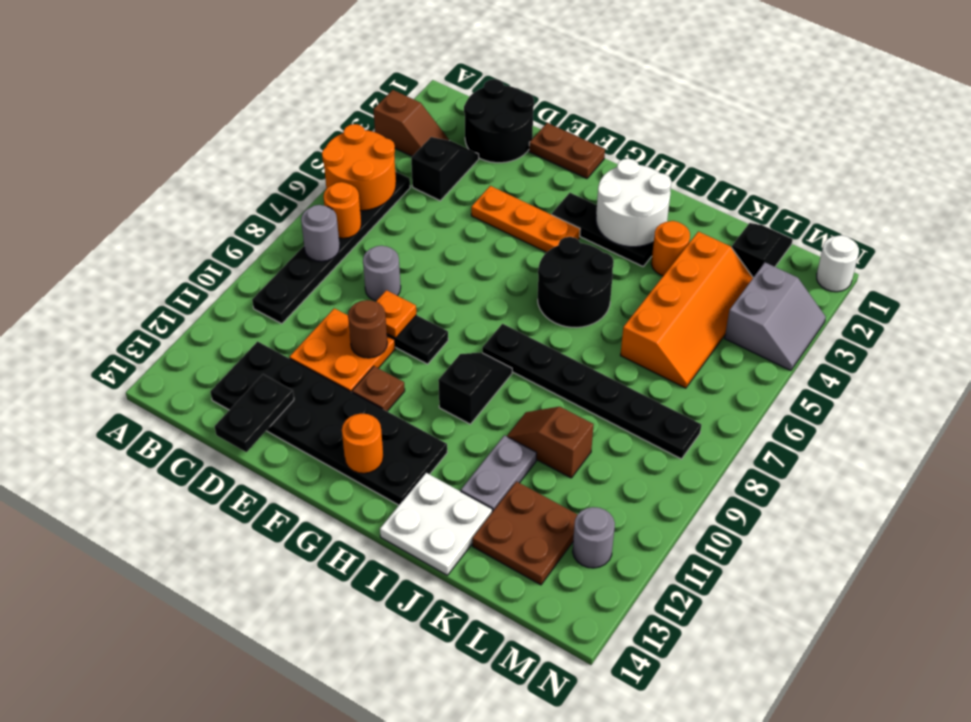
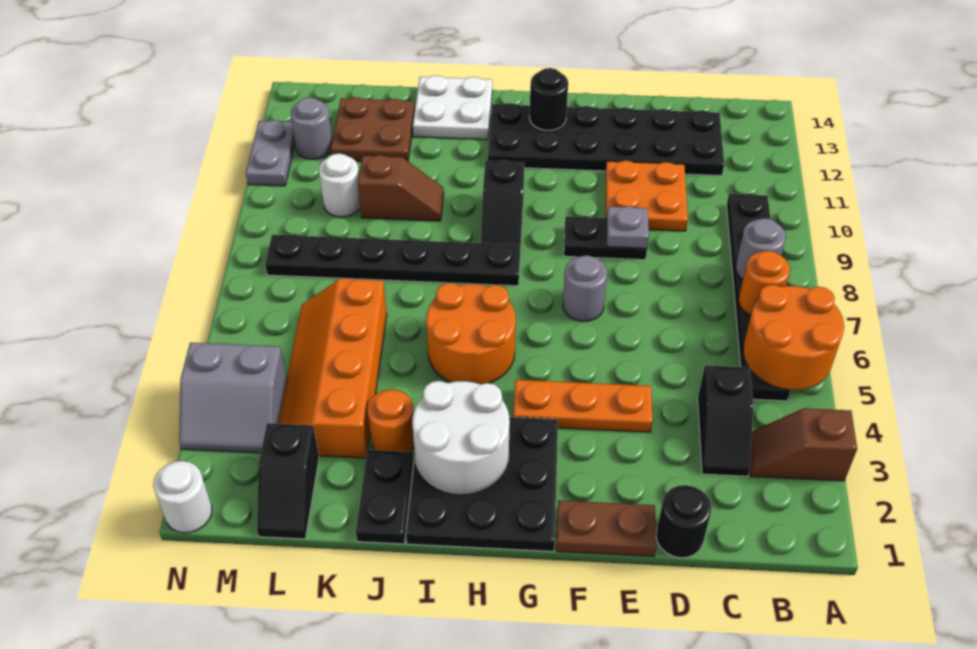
black round brick C1:D2 level 1 -> black round brick D1 level 1
grey round brick D8 level 1 -> grey round brick F7 level 1
black plate D13:D14 level 2 -> black plate J1:J2 level 1
orange plate E9 level 2 -> grey plate E9 level 2
brown round brick E10 level 2 -> none
brown plate F11 level 1 -> none
black plate G3:I3 level 1 -> black plate G1:I3 level 1
orange round brick G13 level 2 -> black round brick G13 level 2
black round brick H5:I6 level 1 -> orange round brick H5:I6 level 1
grey plate J11:J12 level 1 -> grey plate N11:N12 level 1
none -> white round brick L10 level 1
grey slope M3:N4 level 1 top M -> grey slope M3:N4 level 1 top 4

